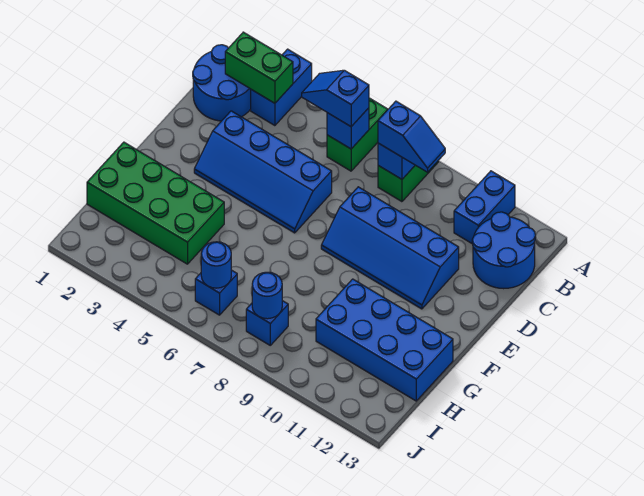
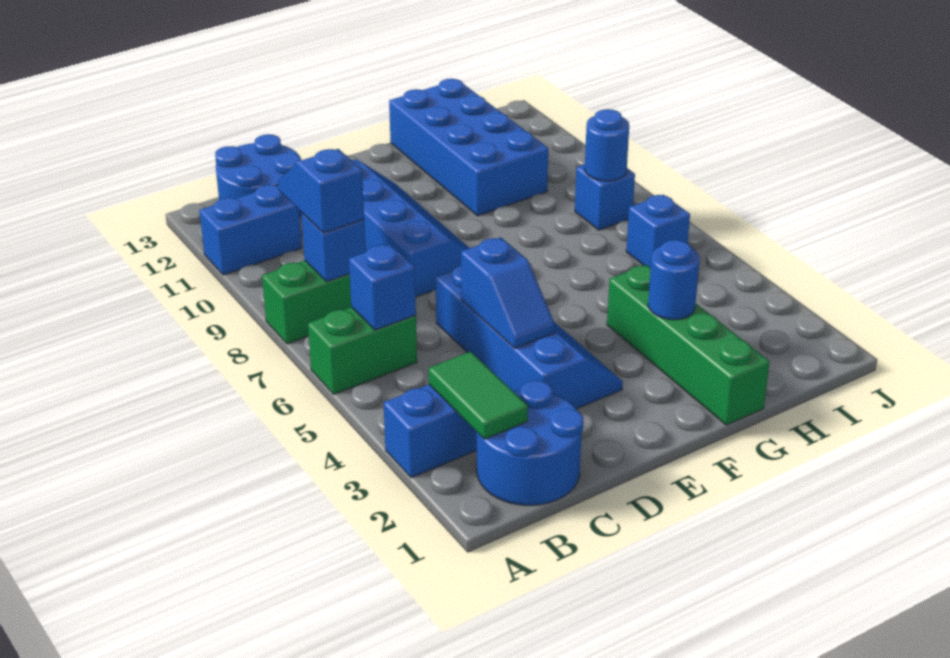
green brick B2:B3 level 2 -> green tile B2:B3 level 2
blue slope B5:B6 level 3 top 6 -> blue slope D4:D5 level 2 top 5
green brick G1:H4 level 1 -> green brick G1:G4 level 1
blue round brick I6 level 2 -> blue round brick G3 level 2

